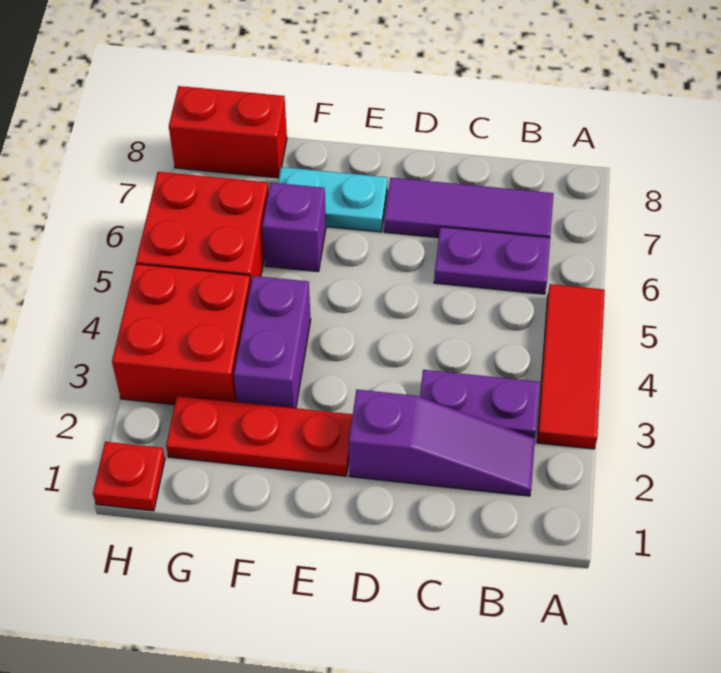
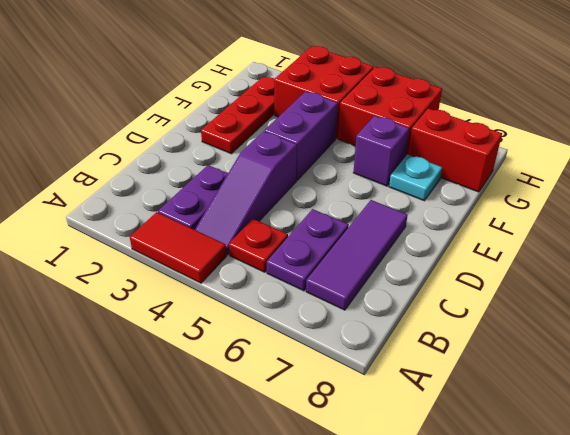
red tile A3:A5 level 1 -> red tile A3:A4 level 1
purple slope B2:D2 level 1 top D -> purple slope B4:D4 level 1 top D
cyan plate E7:F7 level 1 -> cyan plate F7 level 1
purple brick F3:F4 level 1 -> purple brick E4:F4 level 1
red brick G8:H8 level 1 -> red brick G7:G8 level 1
red plate H1 level 1 -> red plate B5 level 1

